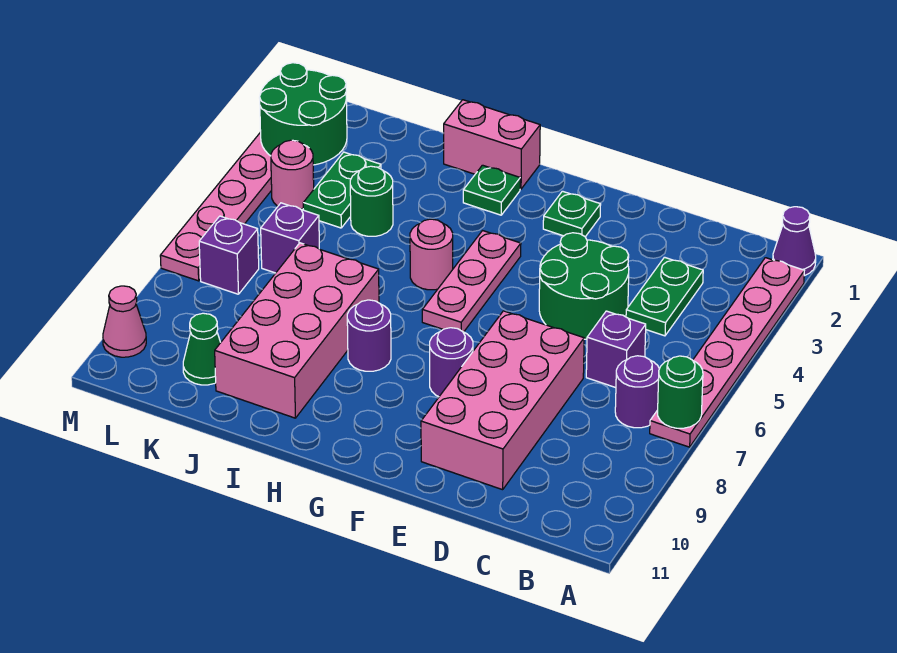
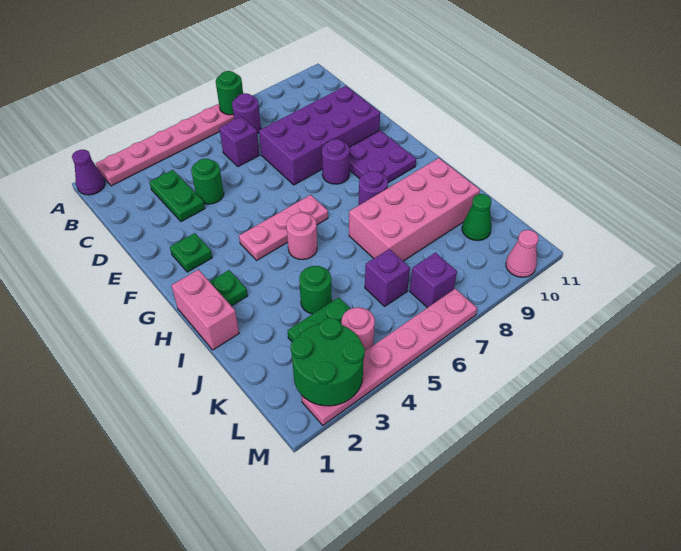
green plate C3:C4 level 1 -> green plate C3:D3 level 1
green round brick D4:E5 level 1 -> green round brick D4 level 1
pink brick D7:E10 level 1 -> purple brick D7:E10 level 1
none -> purple plate F9:G10 level 1

